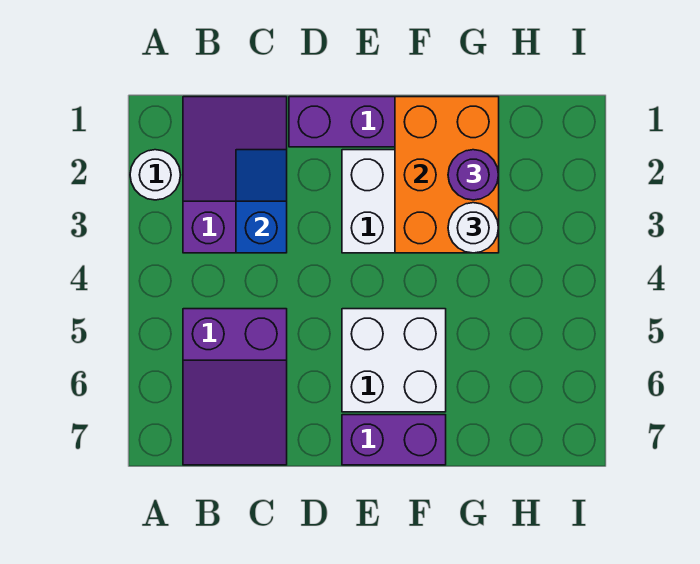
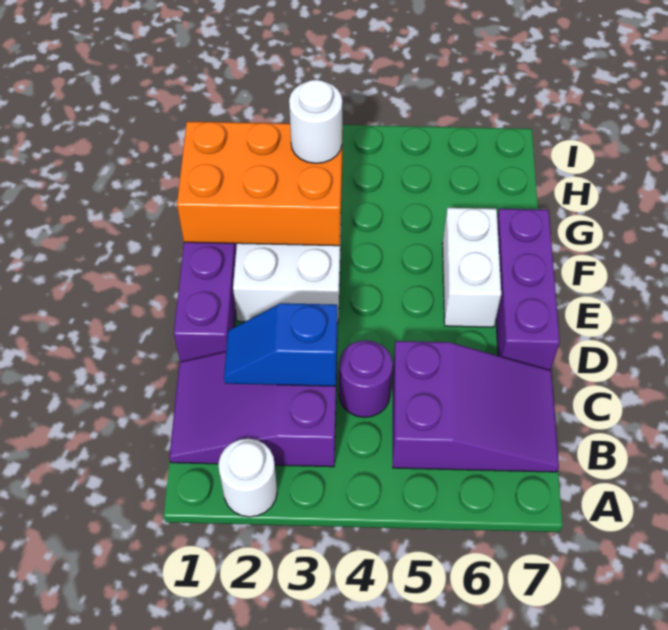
white brick E5:F6 level 1 -> white brick E6:F6 level 1
purple brick E7:F7 level 1 -> purple brick D7:F7 level 1
purple round brick G2 level 3 -> purple round brick C4 level 1

